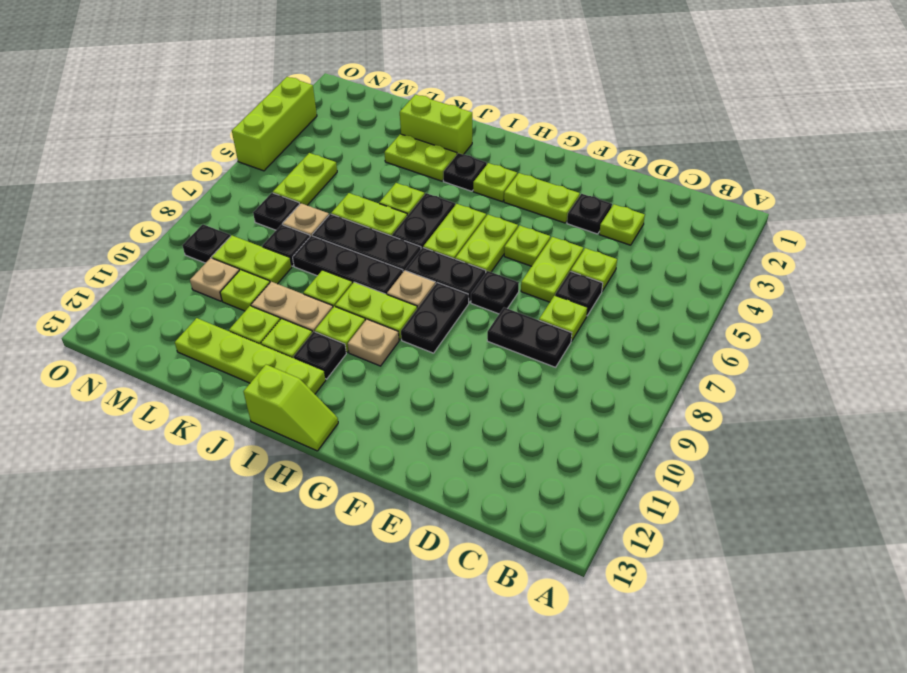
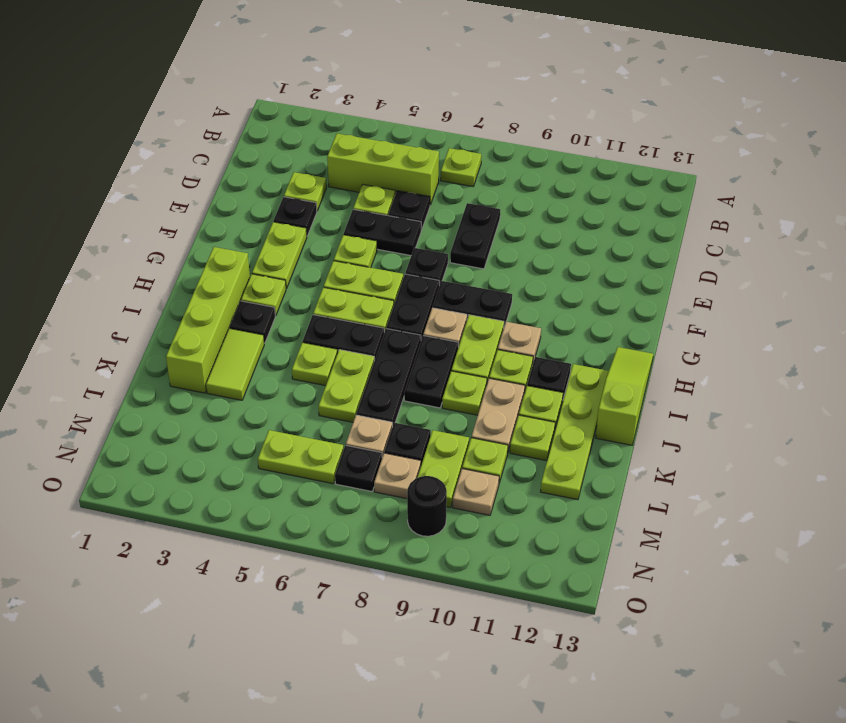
lime plate D7 level 1 -> lime plate B7 level 1
lime plate E5:E6 level 1 -> black plate E5:E6 level 1
lime slope H13:I13 level 1 top I -> lime slope H13:J13 level 1 top J
black plate I8:K8 level 1 -> black plate I8:J8 level 1
lime brick J2:K2 level 1 -> lime brick H2:K2 level 1
lime plate J3:K3 level 1 -> lime tile J3:K3 level 1
none -> tan plate M8 level 1
black plate N9 level 1 -> black round brick N9 level 1
lime brick O3:O5 level 1 -> lime brick C4:C6 level 1

